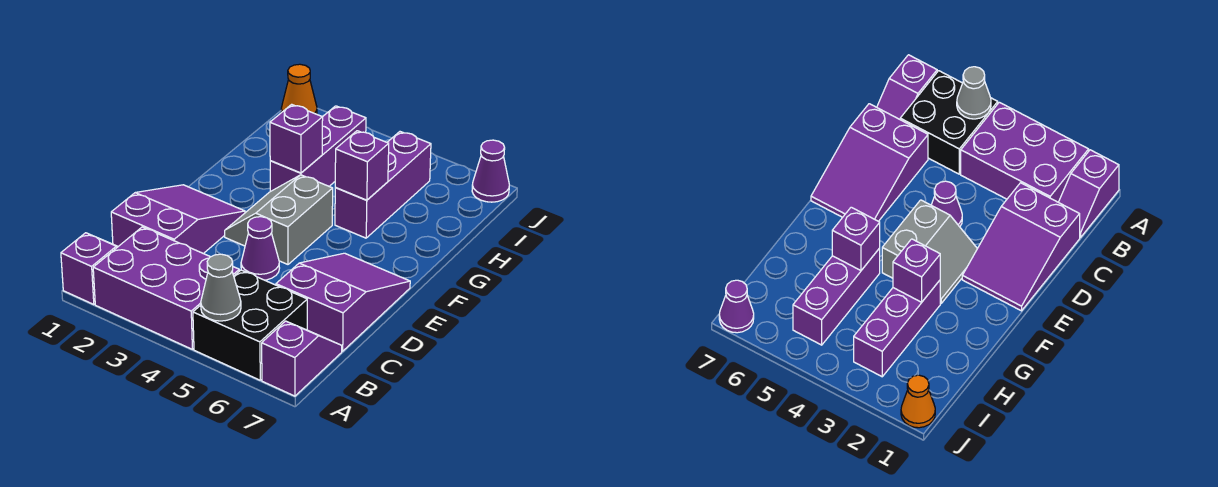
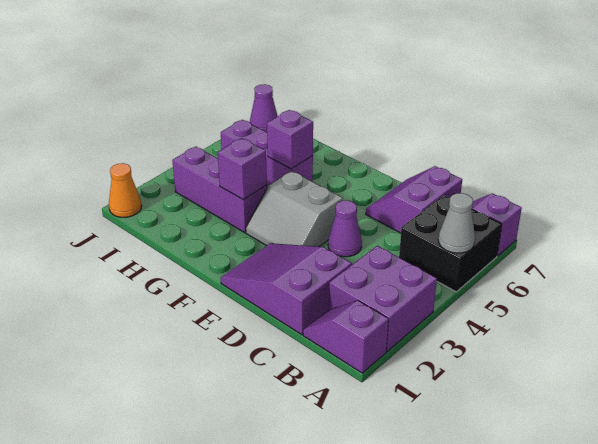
purple brick A2:B4 level 1 -> purple brick A2:B3 level 1
purple slope C6:E7 level 1 top C -> purple slope C6:D7 level 1 top C

